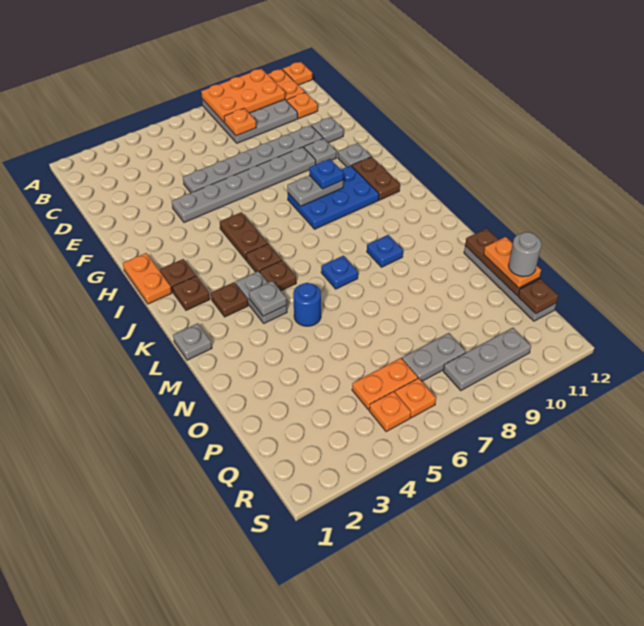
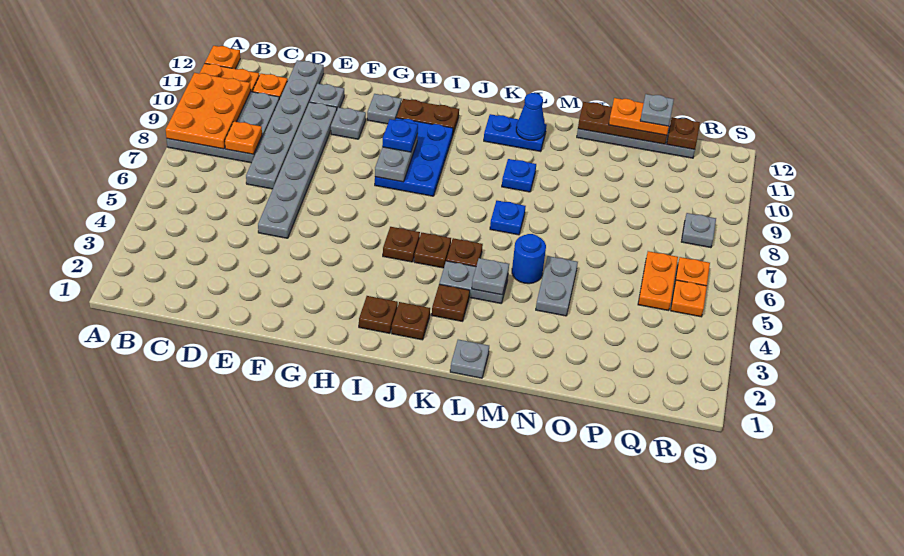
grey plate F4:F9 level 1 -> grey plate D7:D12 level 1
orange plate H1:I1 level 1 -> none
brown plate H5:I5 level 1 -> brown plate I5 level 1
none -> blue plate K11:L11 level 1
none -> blue cone L11 level 2
grey round brick P12 level 4 -> grey plate P12 level 4
grey plate Q7:Q8 level 1 -> grey plate N4:N5 level 1
grey plate R8:R10 level 1 -> grey plate R8 level 1

